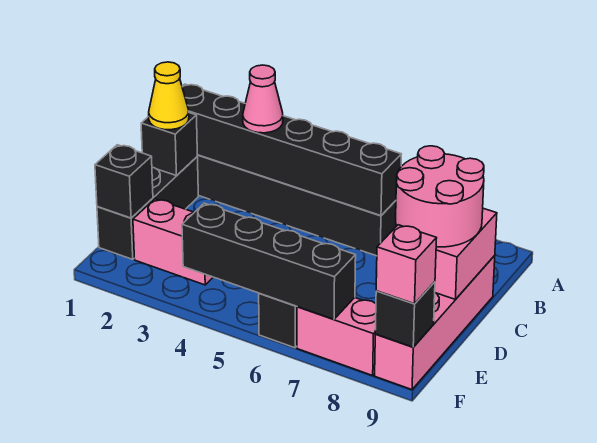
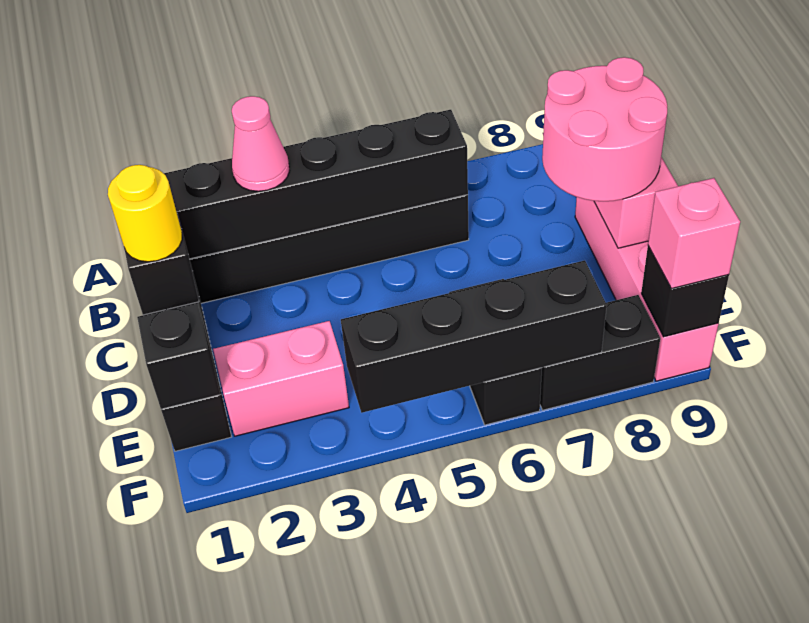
yellow cone C1 level 3 -> yellow round brick C1 level 3
pink brick F7:F8 level 1 -> black brick F7:F8 level 1

